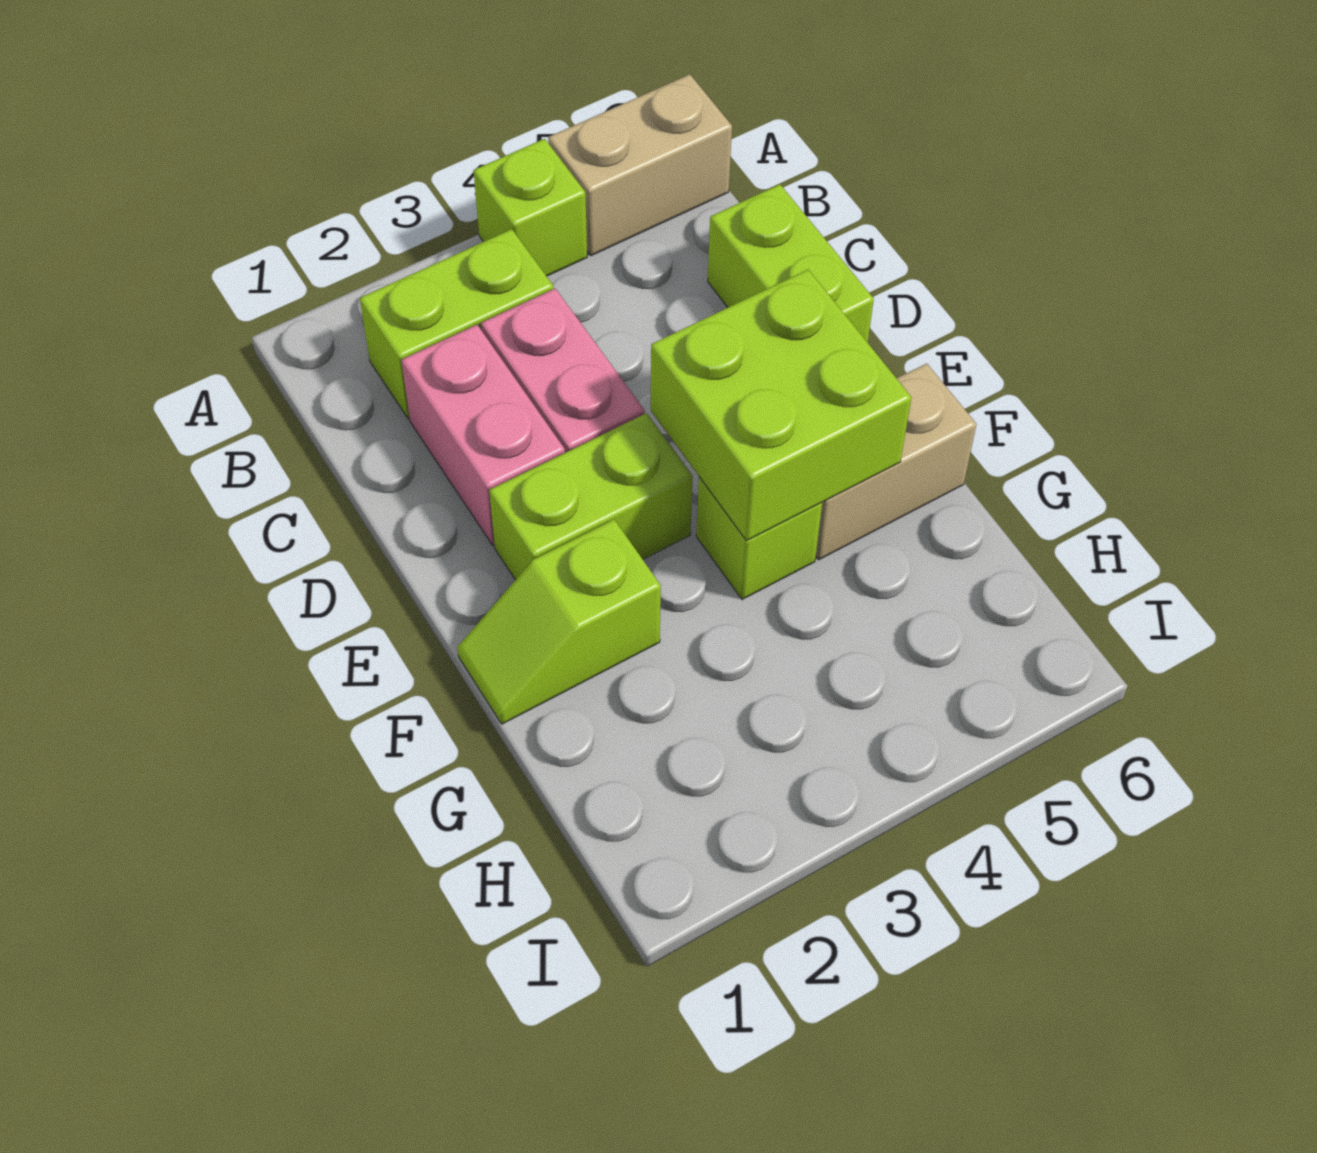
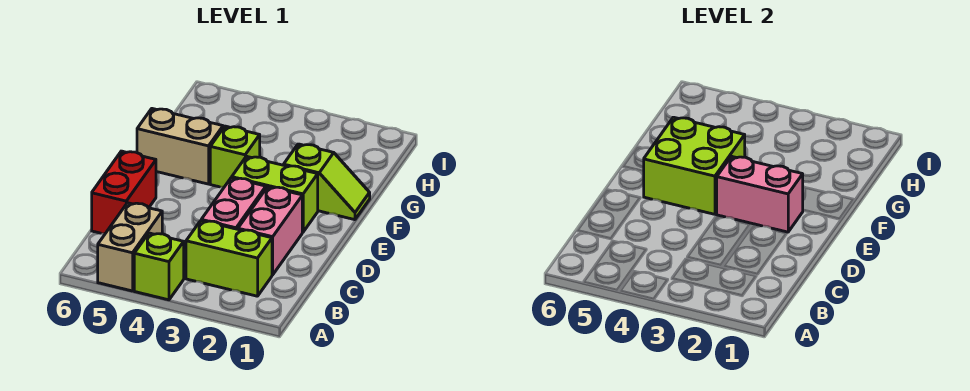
tan brick A5:A6 level 1 -> tan brick A5:B5 level 1
lime brick C6:D6 level 1 -> red brick C6:D6 level 1
none -> pink brick E2:E3 level 2

